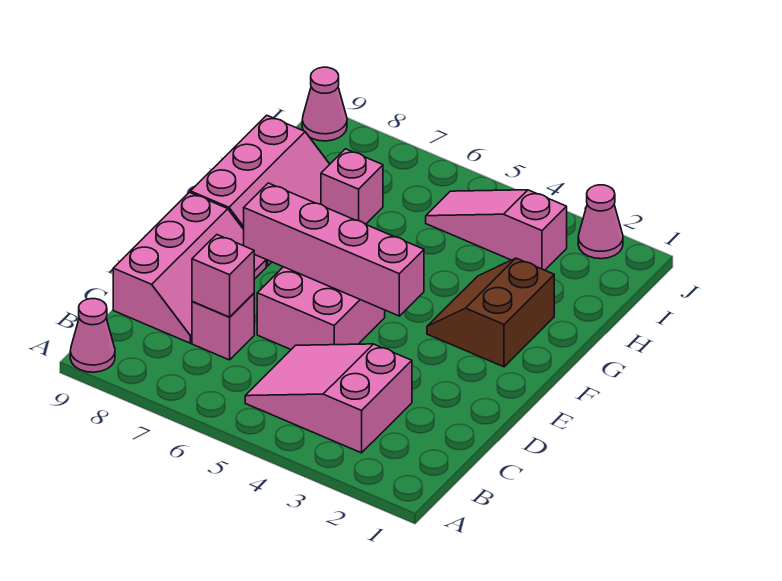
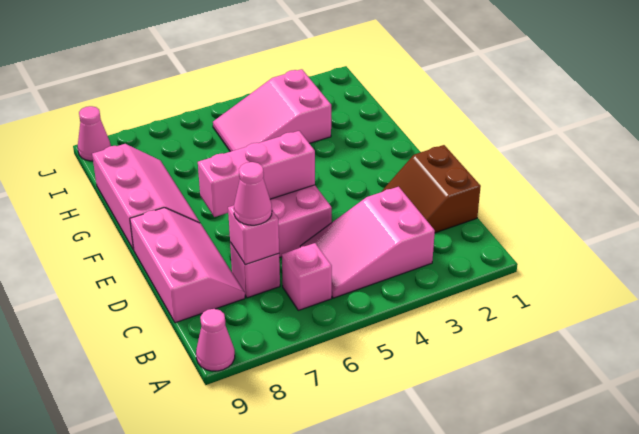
pink brick E4:E7 level 2 -> pink brick E5:E7 level 2
brown slope F2:G3 level 1 top 2 -> brown slope C1:D2 level 1 top 1
pink brick H7 level 1 -> pink brick B6 level 1
pink slope I3:I5 level 1 top 3 -> pink slope H3:I5 level 1 top 3
pink cone J2 level 1 -> pink cone C7 level 3

